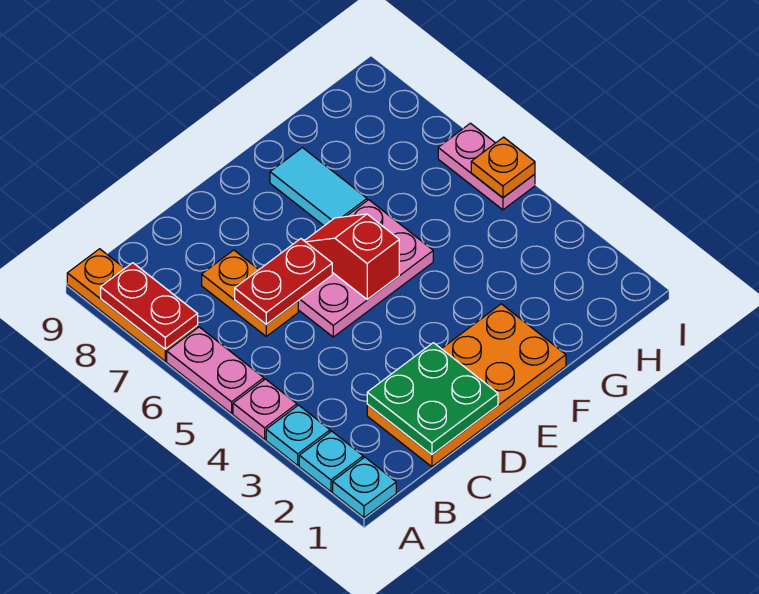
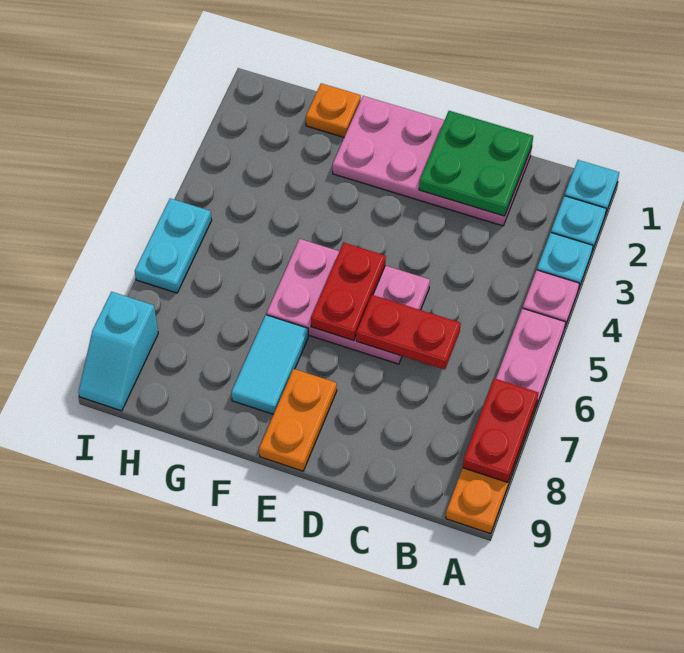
orange plate C1:F2 level 1 -> pink plate C1:F2 level 1
orange plate C6:C7 level 1 -> orange plate E8:E9 level 1
red slope E5:E6 level 2 top 5 -> red plate E5:E6 level 2
pink plate I5:I6 level 1 -> cyan plate I5:I6 level 1
orange plate I5 level 2 -> orange plate G1 level 1
none -> cyan slope I8:I9 level 1 top 8

